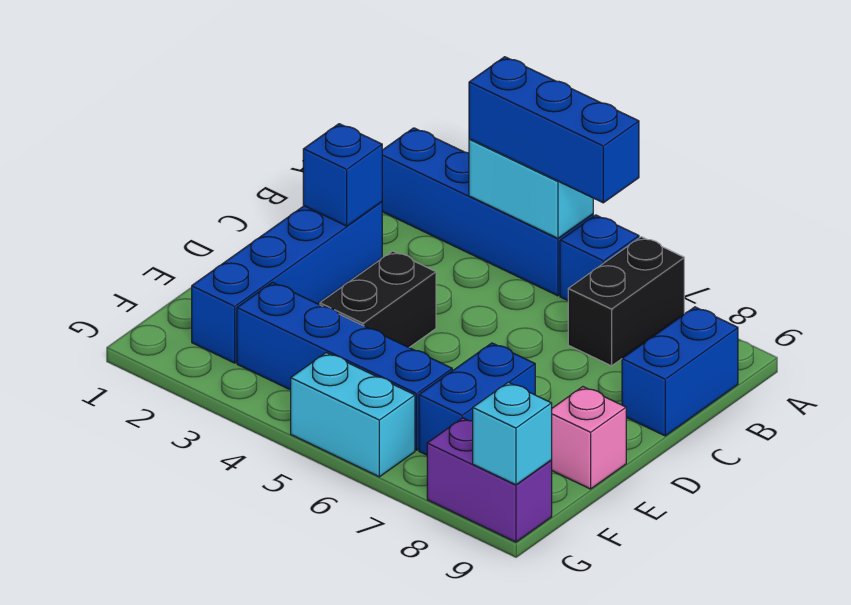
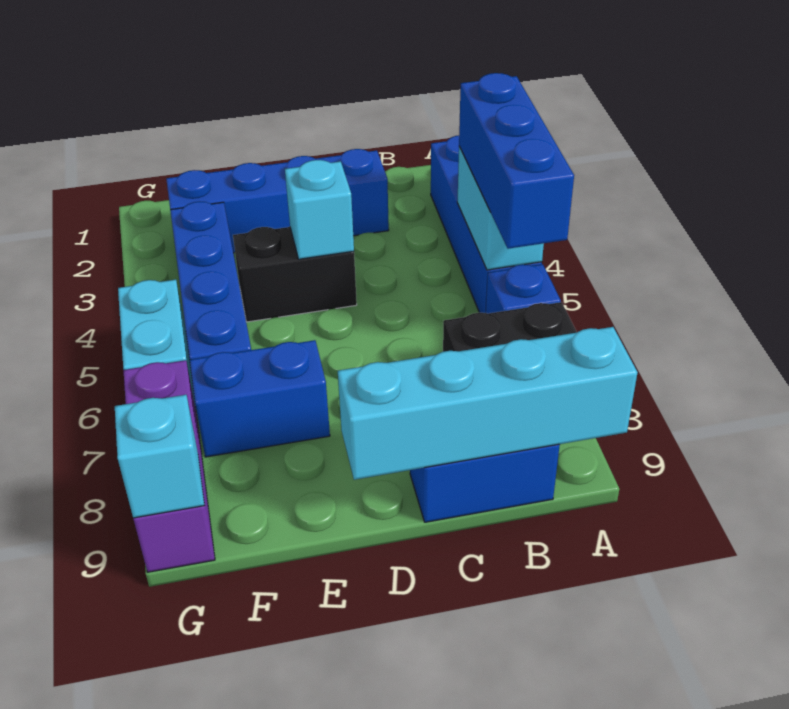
none -> cyan brick A9:D9 level 2
blue brick C2 level 2 -> none
none -> cyan brick D4 level 2
pink brick E9 level 1 -> none
purple brick G8:G9 level 1 -> purple brick G7:G9 level 1

